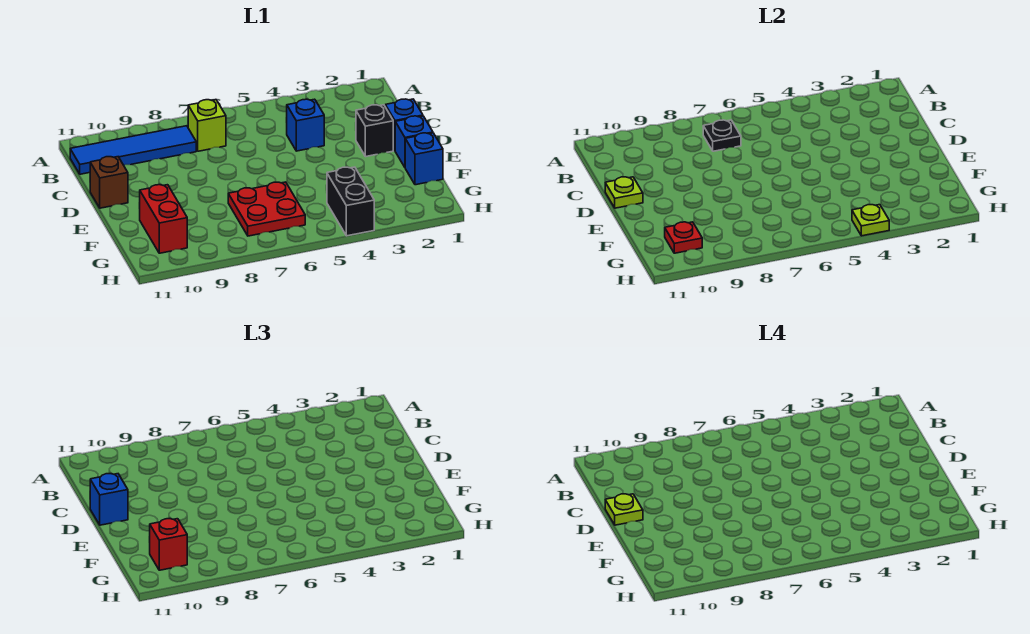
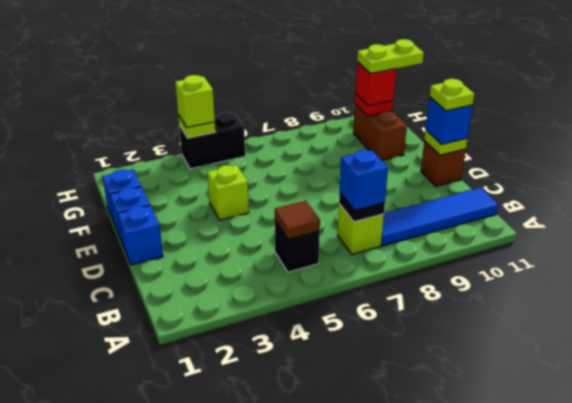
none -> brown tile B5 level 2
blue brick C4 level 1 -> blue brick B7 level 3
black brick D2 level 1 -> black brick B5 level 1
none -> lime brick E4 level 1
red plate F6:G7 level 1 -> none
red brick F10:G10 level 1 -> brown brick F10:G10 level 1
black brick G4:H4 level 1 -> black brick H4:H5 level 1
none -> lime plate G10:G11 level 4
none -> lime brick H4 level 3

